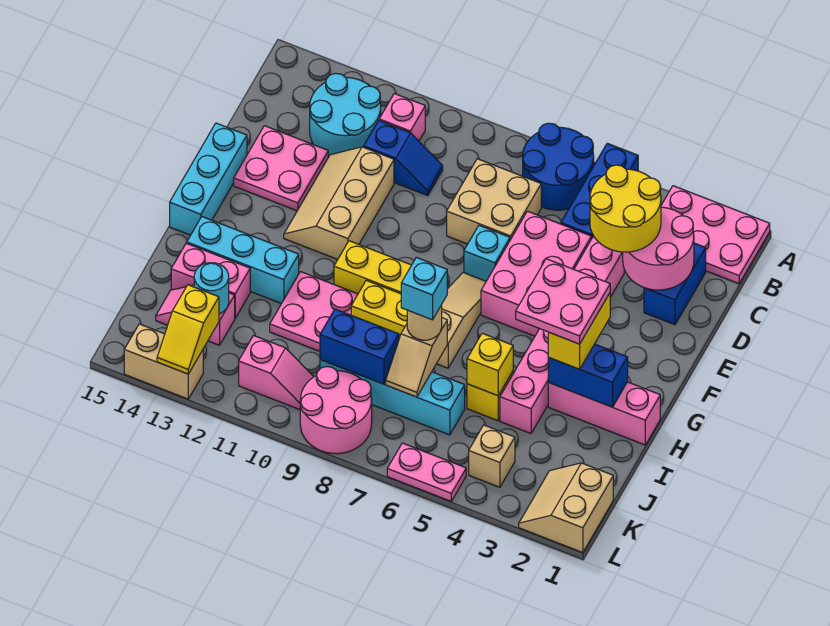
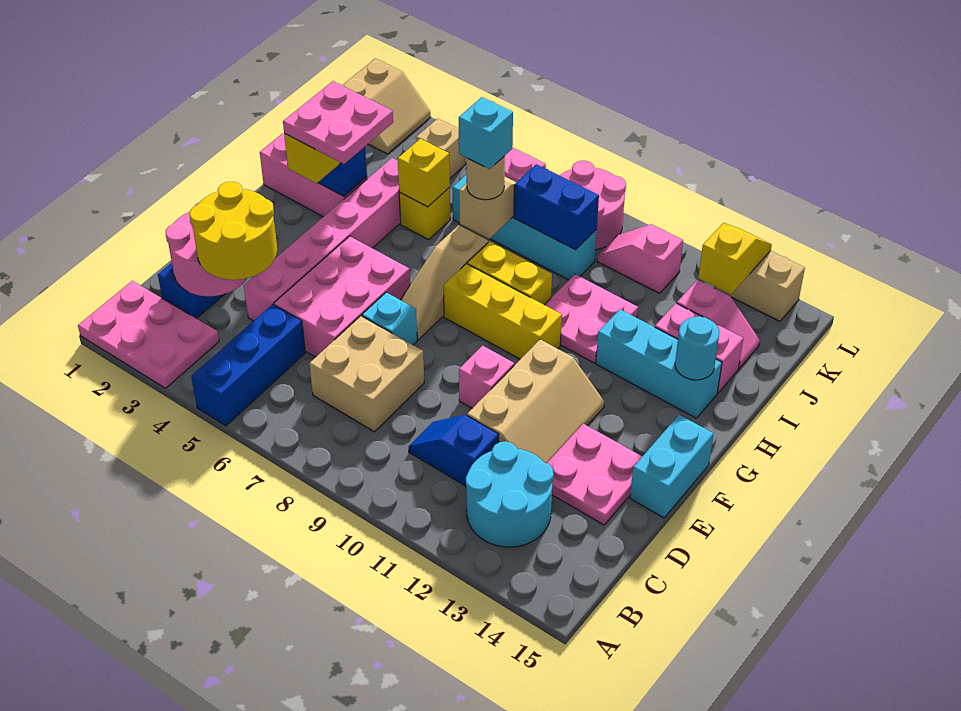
blue round brick A6:B7 level 1 -> none
pink brick B11 level 1 -> pink brick E10 level 1
cyan brick E15:G15 level 1 -> cyan brick E15:F15 level 1
cyan round brick J13 level 2 -> cyan round brick H14 level 2

